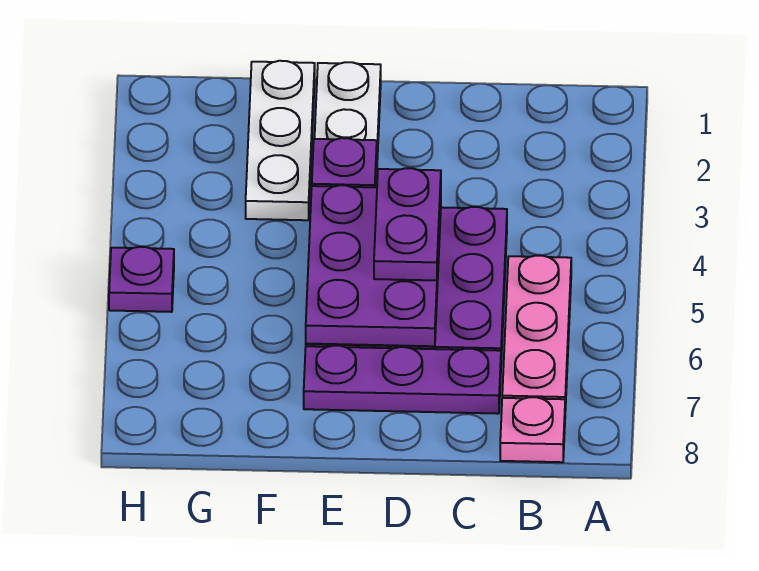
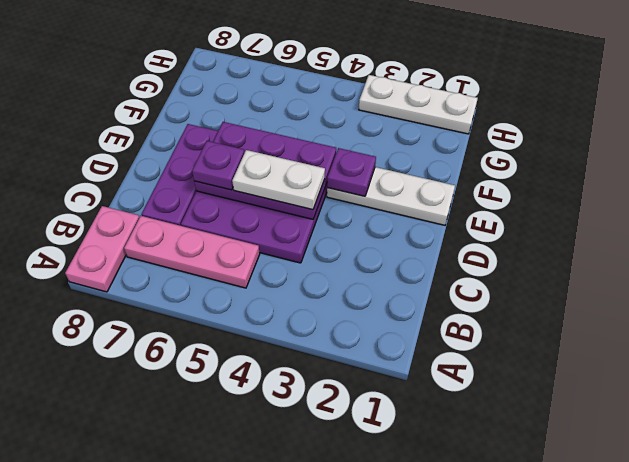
pink plate B8 level 1 -> pink plate A8:B8 level 1
purple plate D4:D5 level 3 -> white plate D4:D5 level 3
white plate F1:F3 level 1 -> white plate H1:H3 level 1
purple plate H5 level 1 -> purple plate D6 level 3

